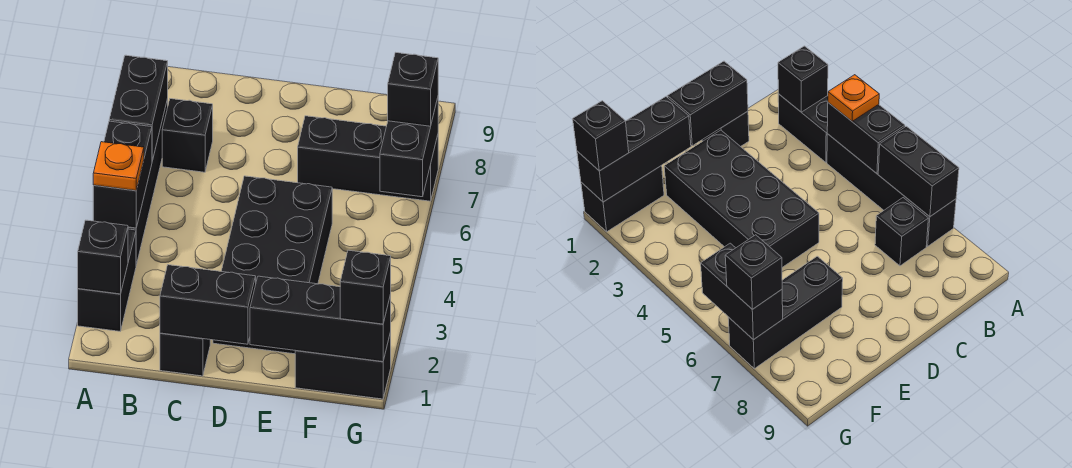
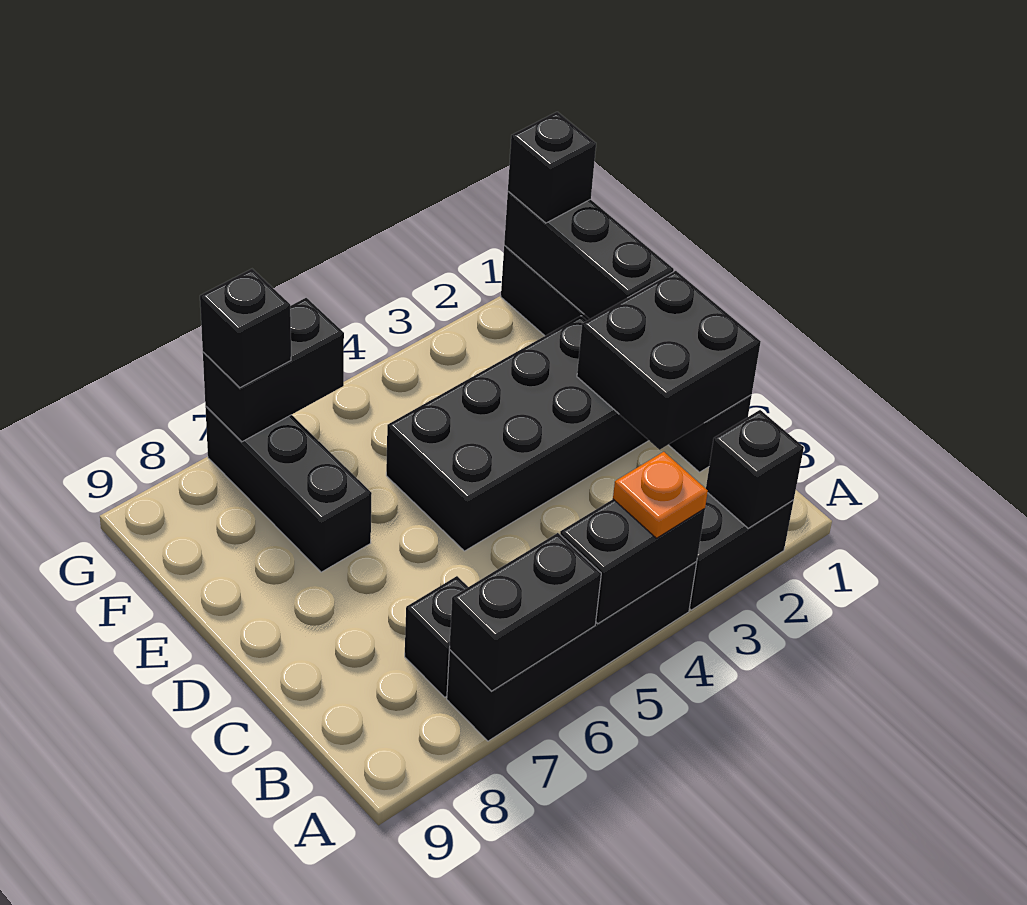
black brick C1:D1 level 2 -> black brick C1:D2 level 2

